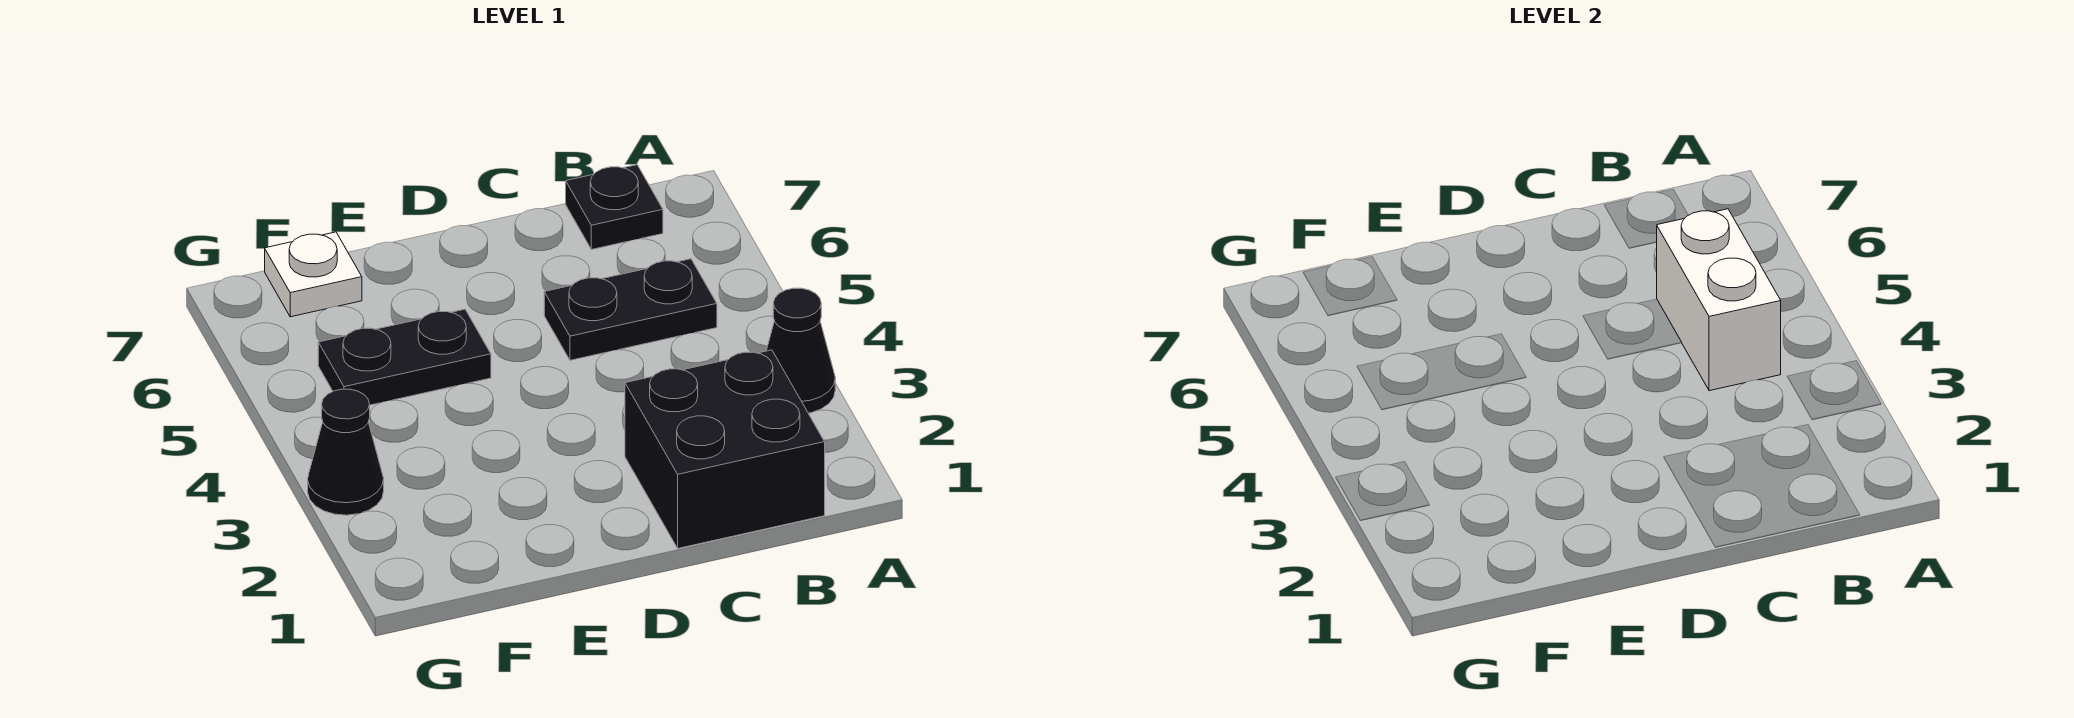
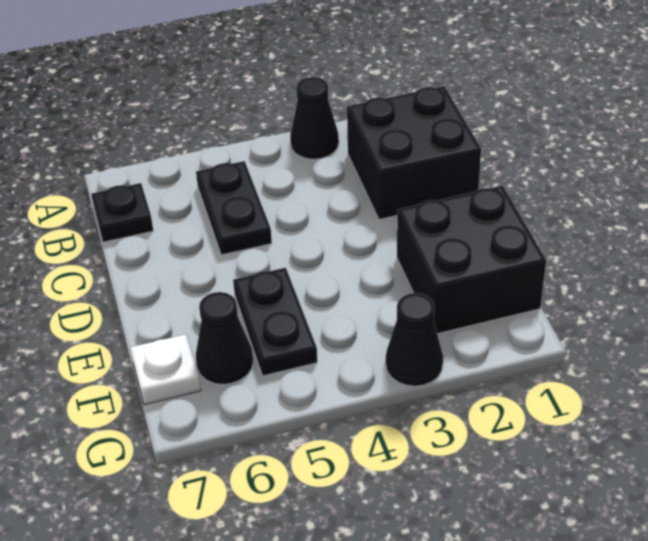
white brick B4:B5 level 2 -> none
none -> black brick E1:F2 level 1
none -> black cone F6 level 1

